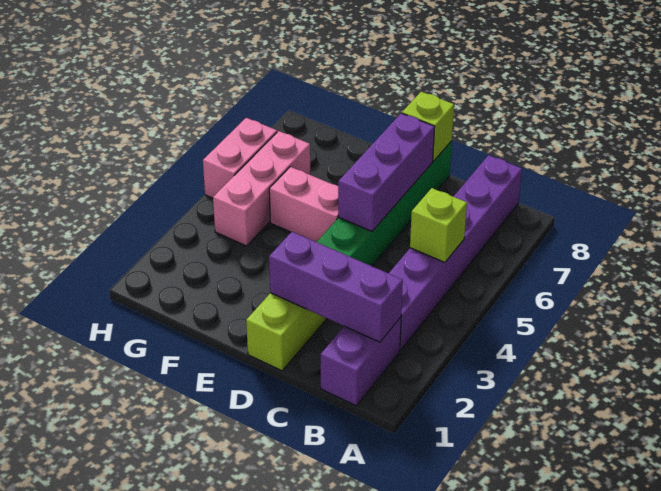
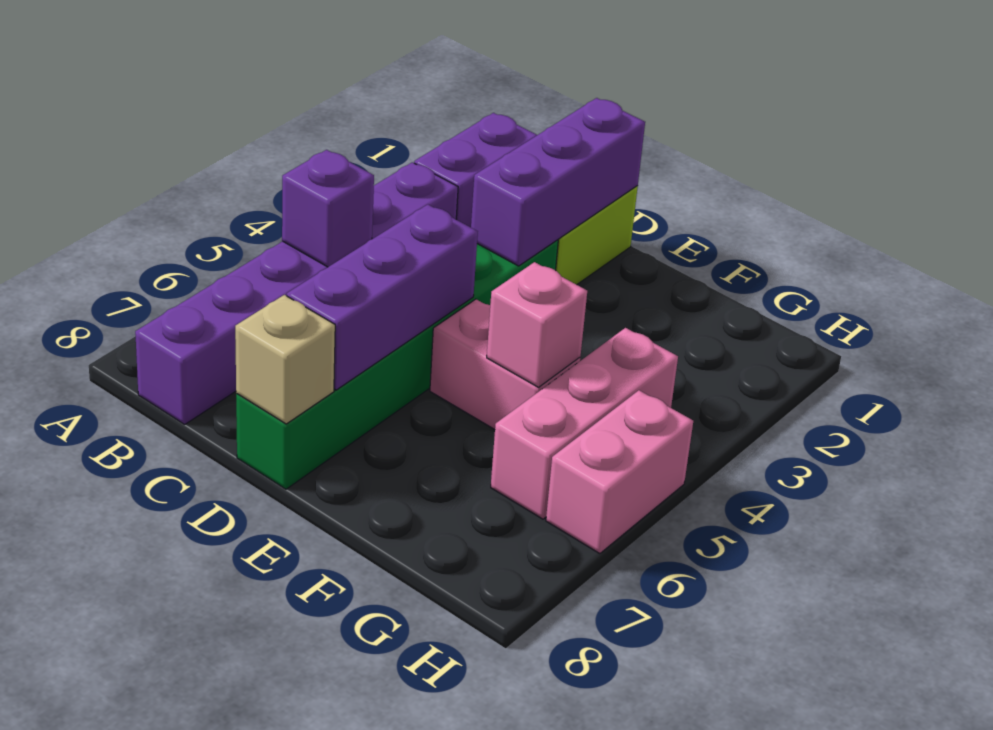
purple brick B2:D2 level 2 -> purple brick D1:D3 level 2
lime brick B5 level 2 -> purple brick B5 level 2
lime brick D8 level 2 -> tan brick D8 level 2
none -> pink brick F5 level 2

